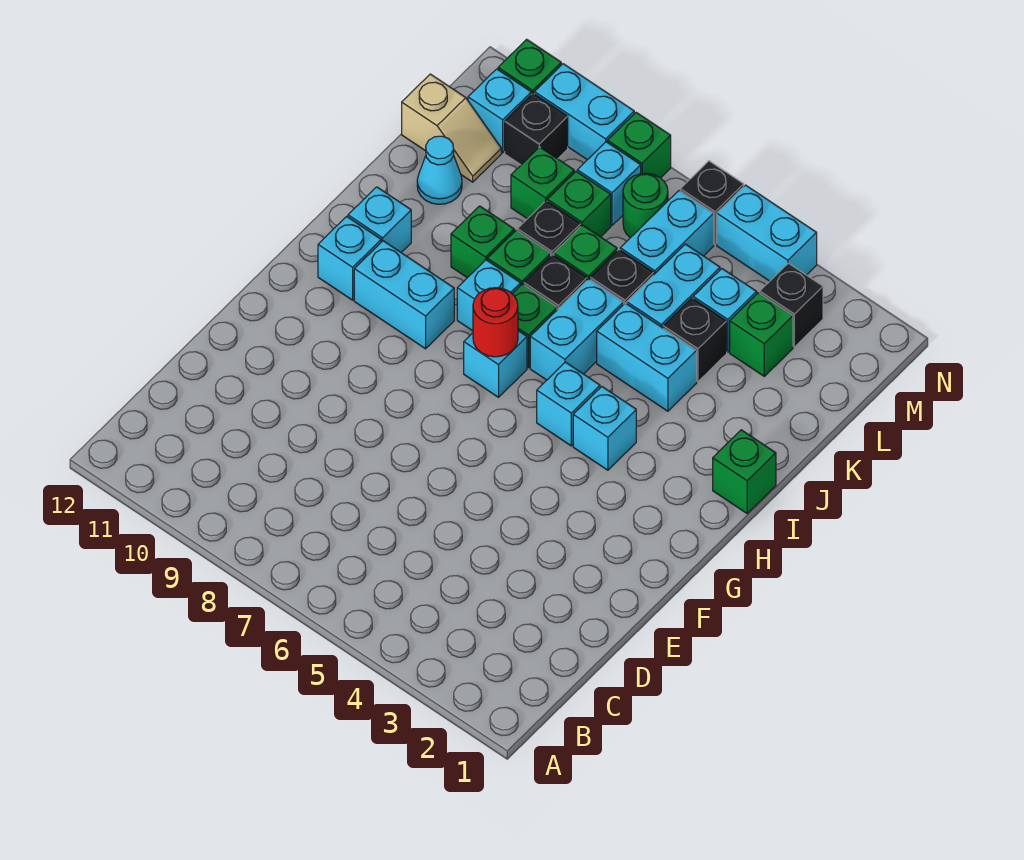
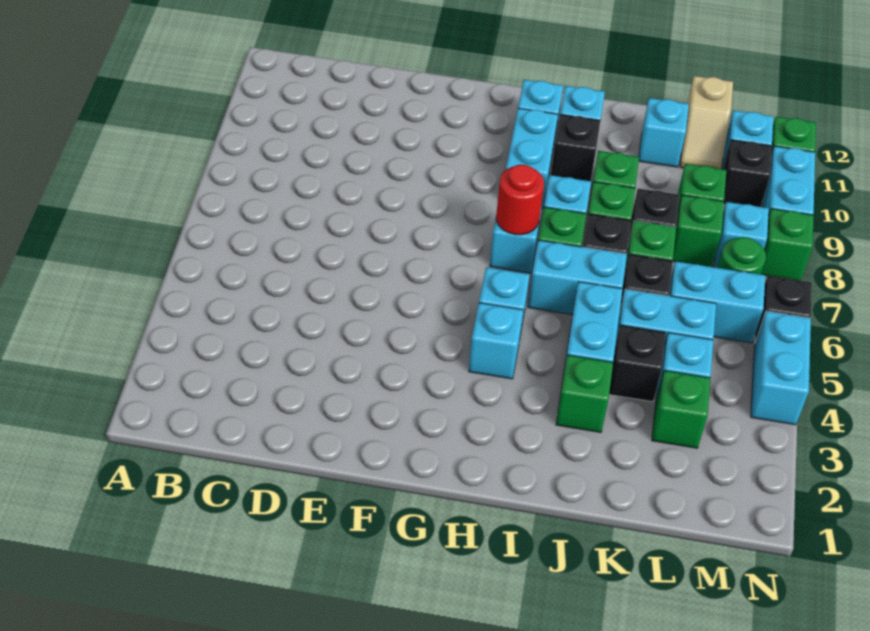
green brick I1 level 1 -> green brick J3 level 1
cyan cone K11 level 1 -> cyan brick K11 level 1
black brick M3 level 1 -> black brick I10 level 1

